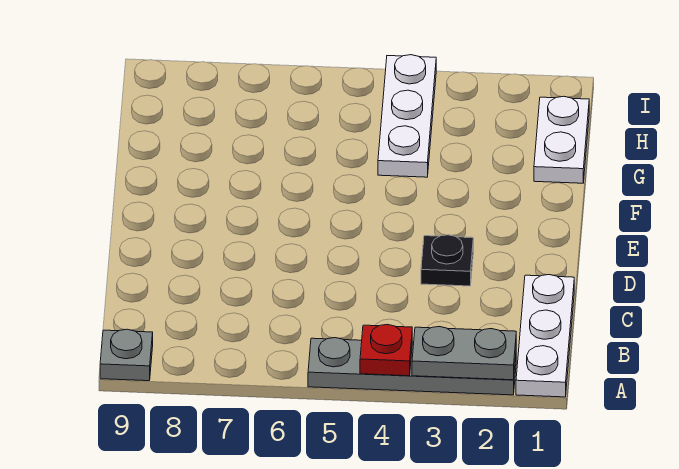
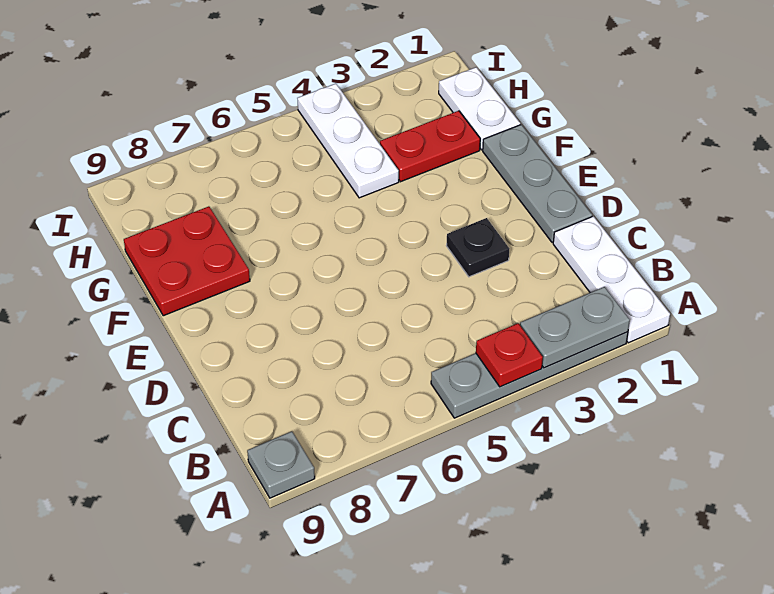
none -> grey plate D1:F1 level 1
none -> red plate F8:G9 level 1
none -> red plate G2:G3 level 1

